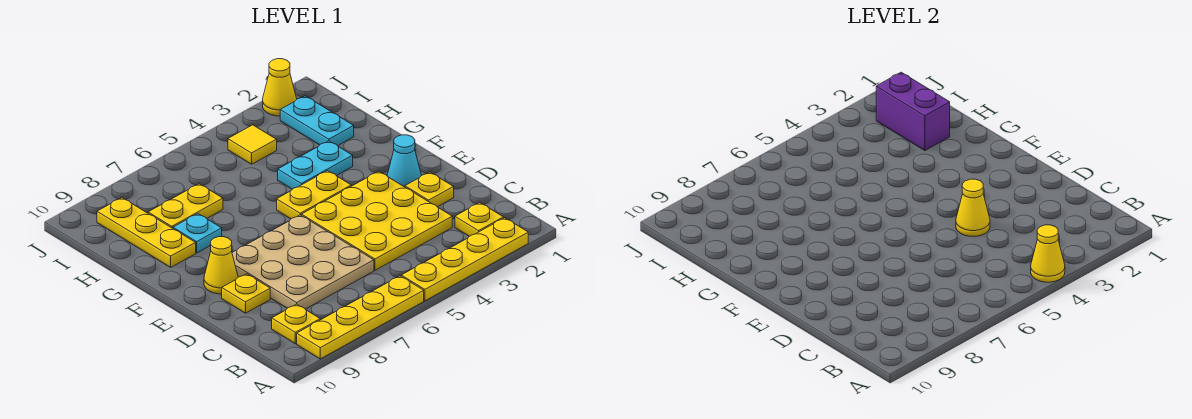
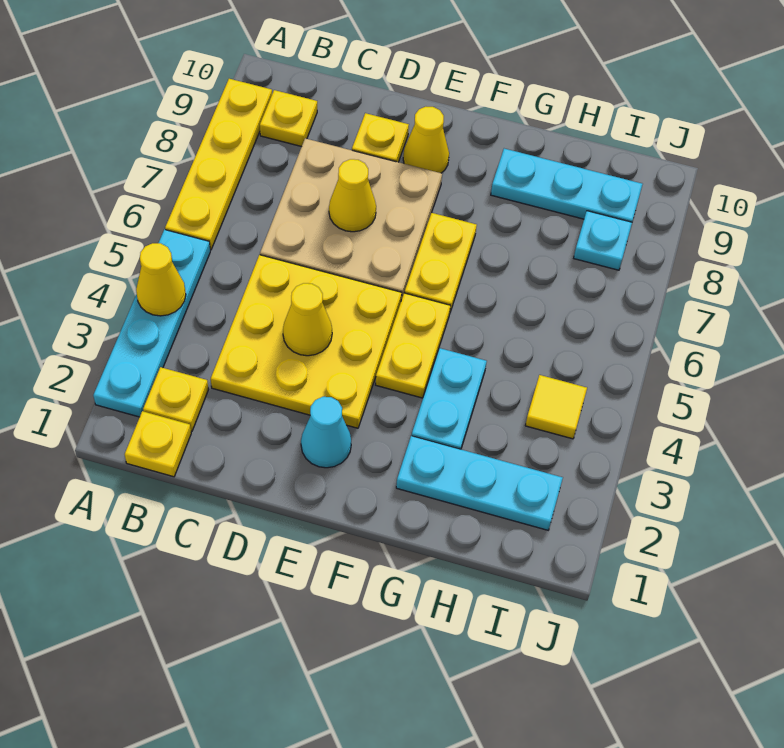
yellow plate A2:A5 level 1 -> cyan plate A2:A5 level 1
yellow plate D2 level 1 -> yellow plate B1 level 1
cyan plate G8 level 1 -> cyan plate I8 level 1
yellow plate G9:I9 level 1 -> cyan plate G9:I9 level 1
cyan plate H2:I2 level 1 -> cyan plate G2:I2 level 1
purple brick H2:I2 level 2 -> none
yellow plate H7:H8 level 1 -> yellow plate F6:F7 level 1
yellow cone J2 level 1 -> yellow cone D7 level 2

